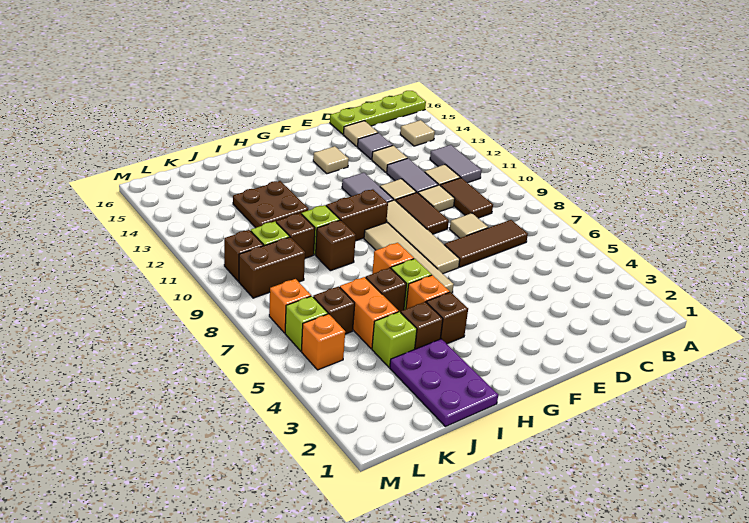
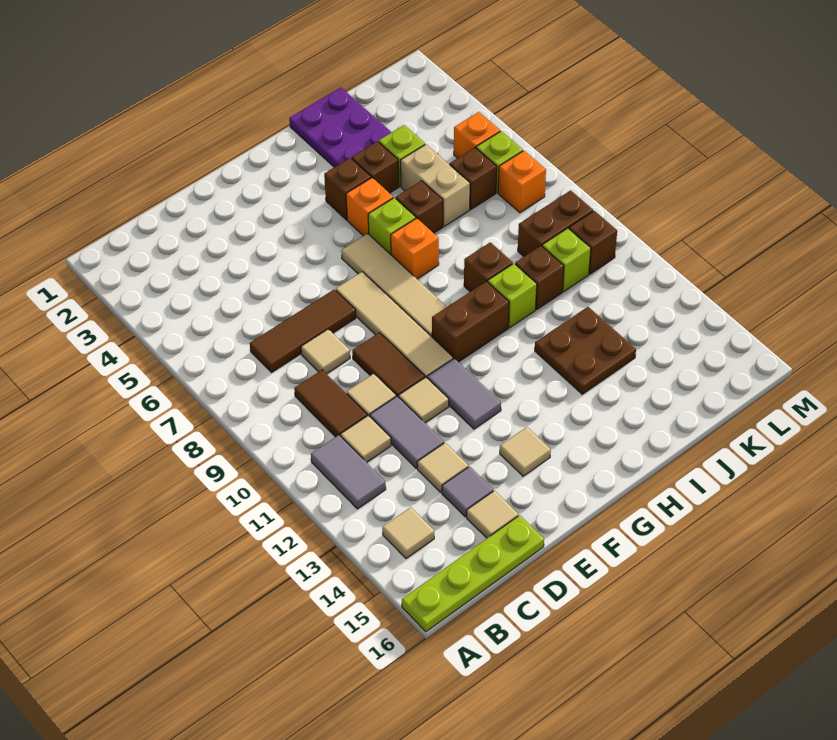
orange brick J5:J6 level 1 -> tan brick J5:J6 level 1

